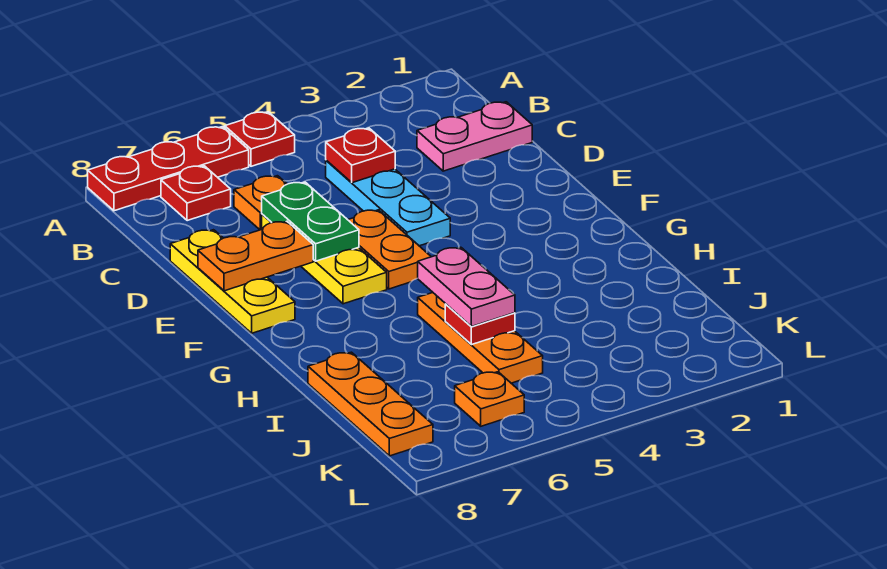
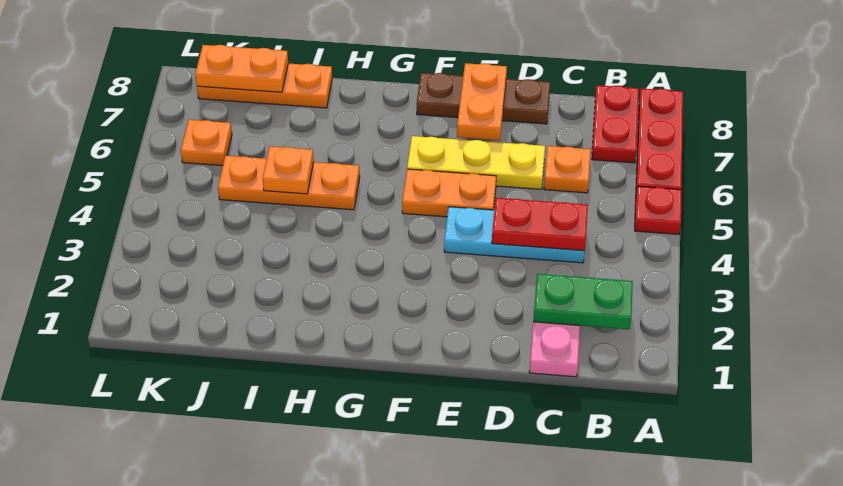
red plate B7 level 1 -> red plate B7:B8 level 1
red plate C4 level 2 -> red plate C4:D4 level 2
green plate D6:E6 level 2 -> green plate B2:C2 level 2
yellow plate D8:F8 level 1 -> brown plate D8:F8 level 1
pink plate H5:I5 level 3 -> none
red plate I5 level 2 -> orange plate I5 level 2
none -> orange plate J8:K8 level 2

